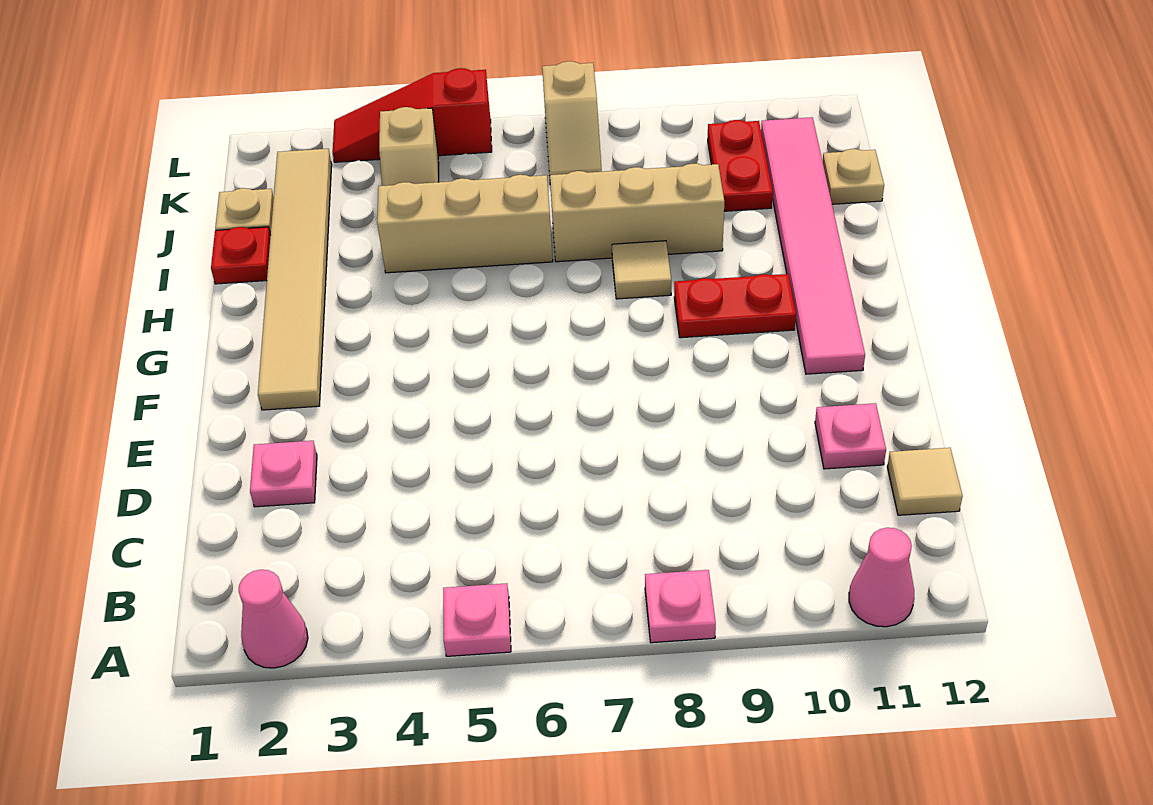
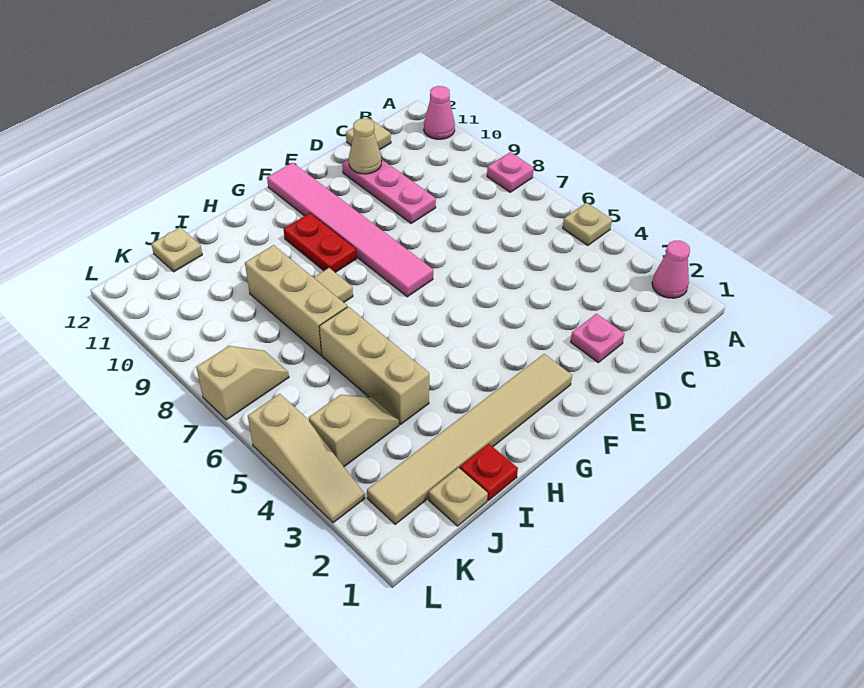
pink plate A5 level 1 -> tan plate A5 level 1
pink plate D11 level 1 -> pink plate D9:D11 level 1
none -> tan cone D11 level 2
pink tile F11:K11 level 1 -> pink tile F7:F12 level 1
red plate J10:K10 level 1 -> none
red slope L3:L5 level 1 top 5 -> tan slope L3:L5 level 1 top 5

